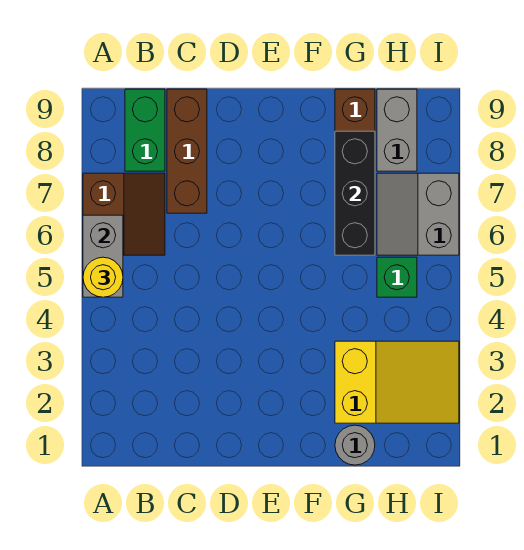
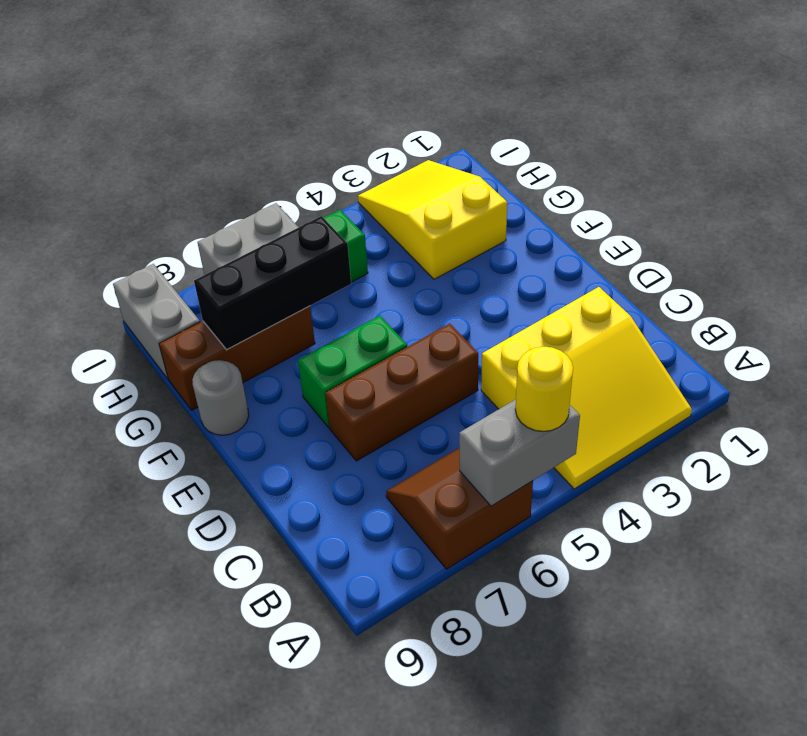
none -> yellow slope A2:C4 level 1 top C
green brick B8:B9 level 1 -> green brick E6:E7 level 1
brown brick C7:C9 level 1 -> brown brick D5:D7 level 1
grey round brick G1 level 1 -> grey round brick F9 level 1
grey brick H8:H9 level 1 -> grey brick H9:I9 level 1

